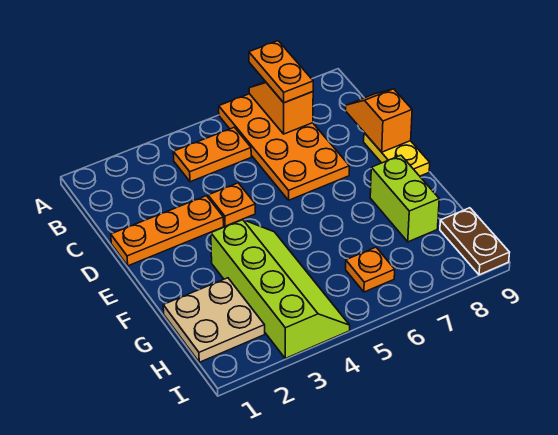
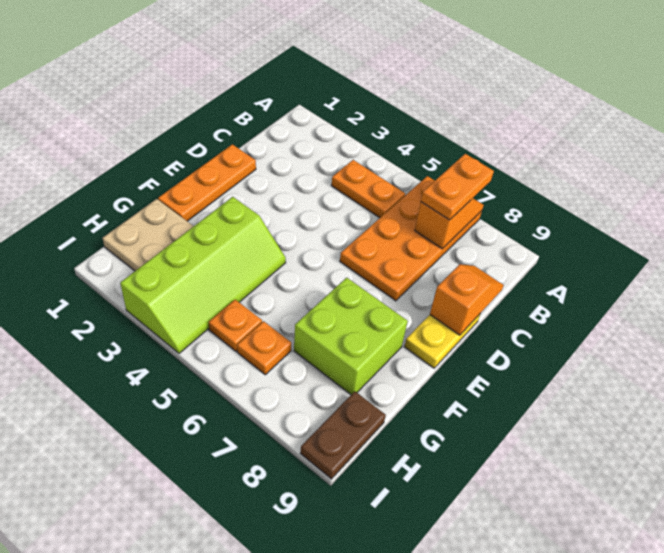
orange plate D1:D3 level 1 -> orange plate D1:F1 level 1
orange plate D4 level 1 -> orange plate H5 level 1
lime brick F8:G8 level 1 -> lime brick F7:G8 level 1

